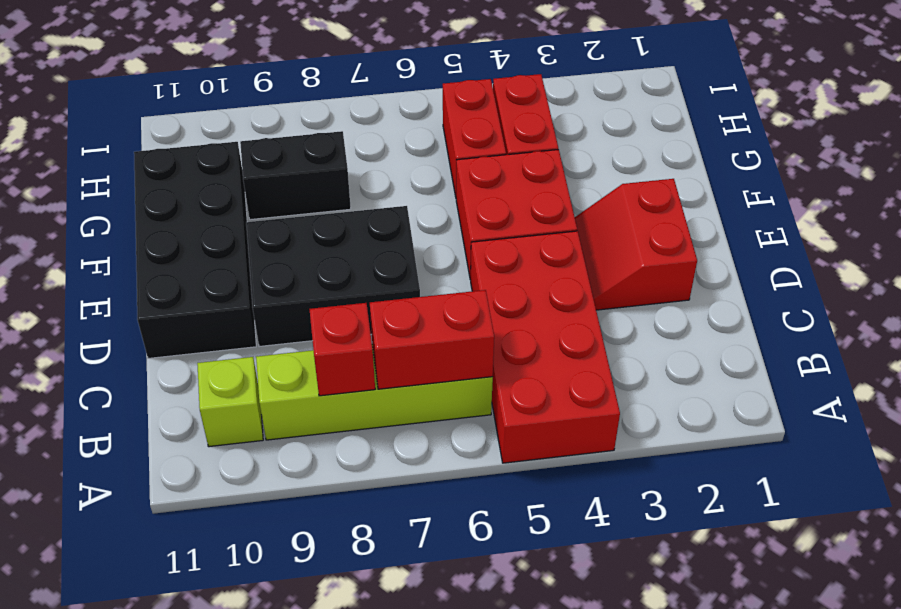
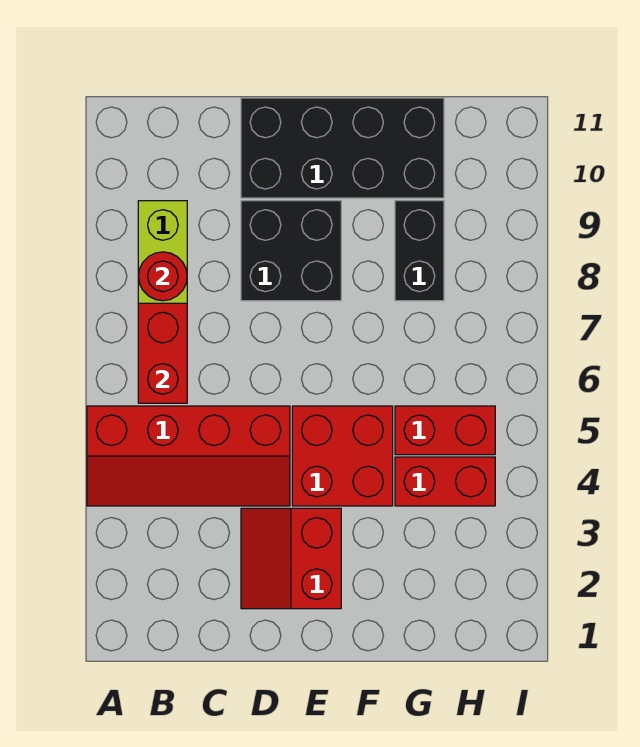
red brick A4:D5 level 1 -> red slope A4:D5 level 1 top 5
red brick B8 level 2 -> red round brick B8 level 2
lime brick B10 level 1 -> none
red slope D2:E3 level 1 top 2 -> red slope D2:E3 level 1 top E
black brick D7:E9 level 1 -> black brick D8:E9 level 1

